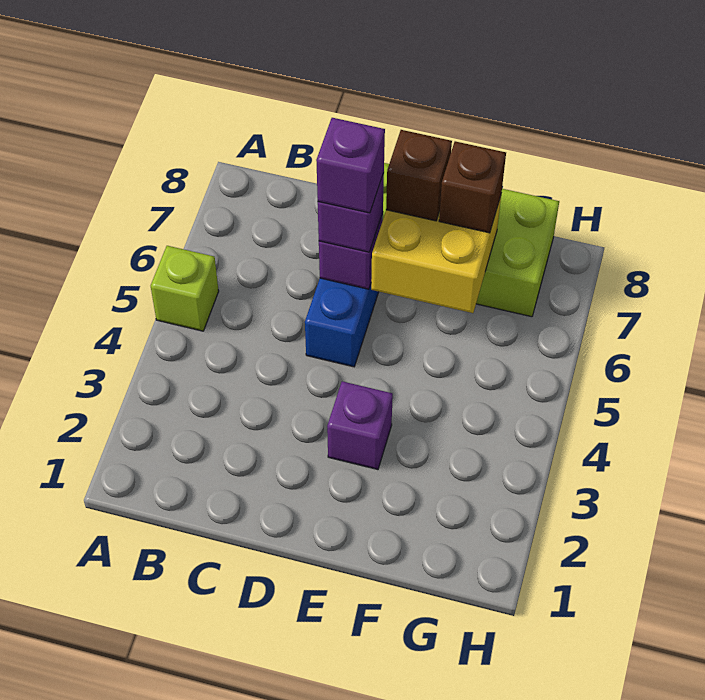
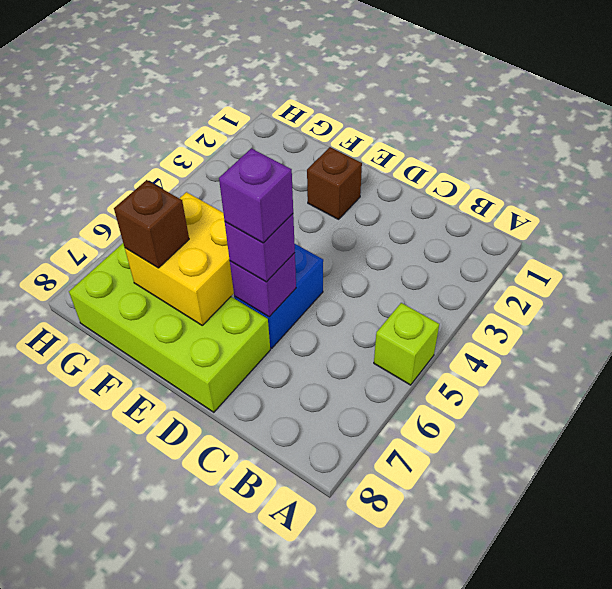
purple brick E3 level 1 -> none
brown brick E7 level 3 -> brown brick E2 level 1

